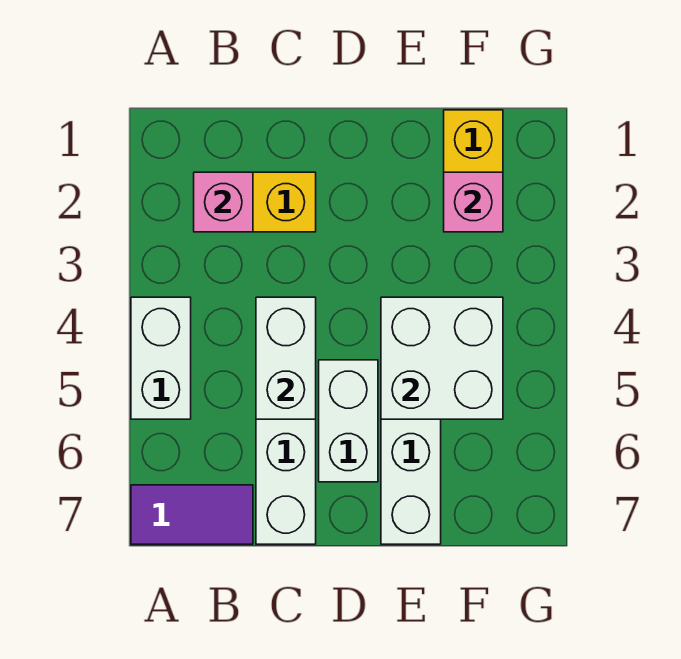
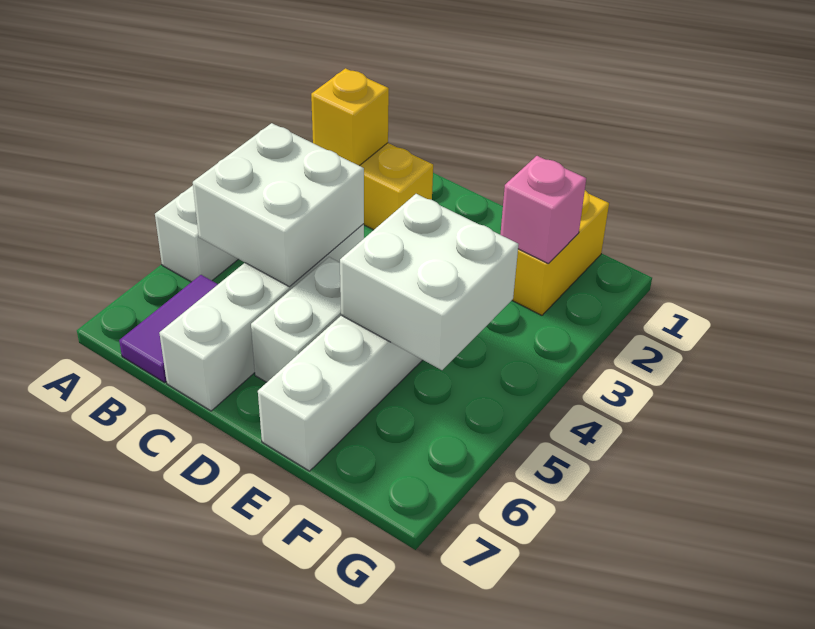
purple tile A7:B7 level 1 -> purple tile B6:B7 level 1
pink brick B2 level 2 -> yellow brick B2 level 2
white brick C4:C5 level 2 -> white brick B4:C5 level 2

